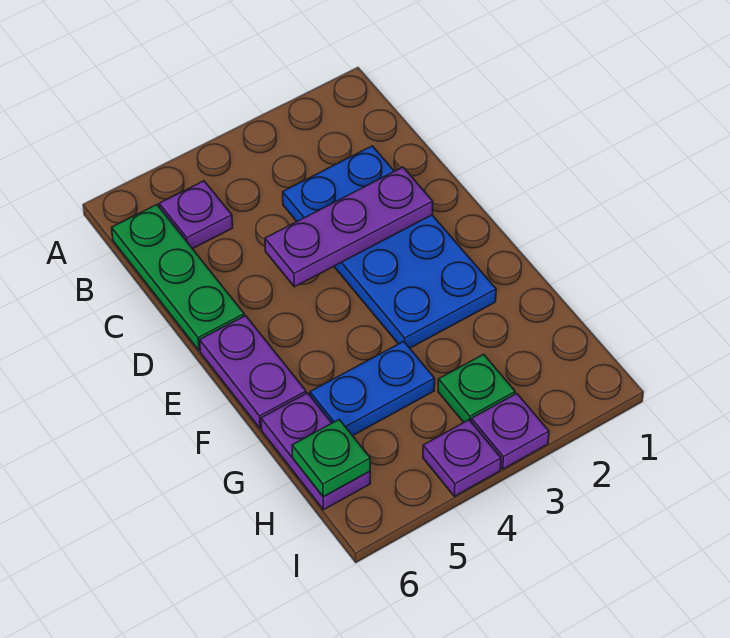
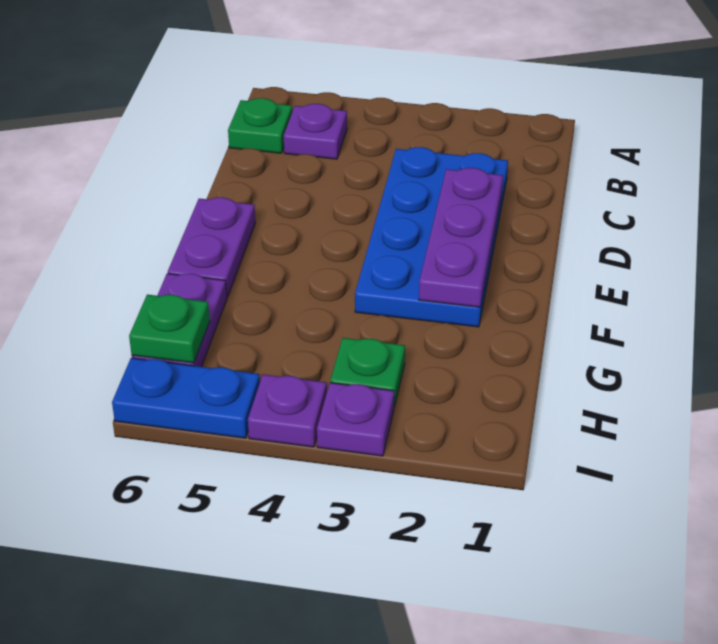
green plate B6:D6 level 1 -> green plate B6 level 1
purple plate D2:D4 level 2 -> purple plate D2:F2 level 2
blue plate G4:G5 level 1 -> blue plate I5:I6 level 1

